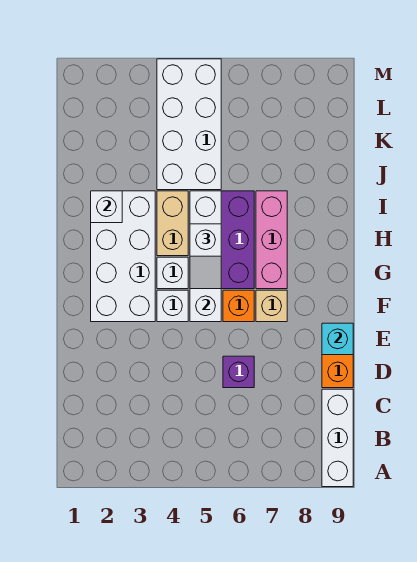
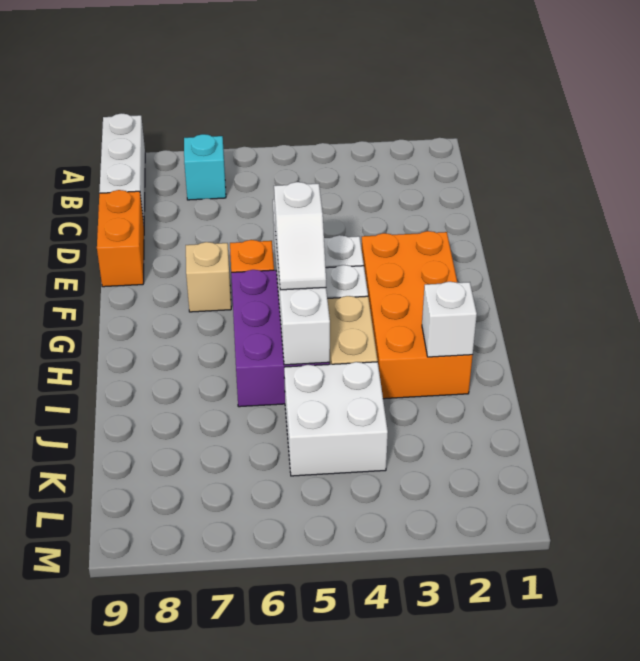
purple brick D6 level 1 -> none
cyan brick E9 level 2 -> cyan brick B7 level 1
white brick F2:I3 level 1 -> orange brick F2:I3 level 1
white slope G5:H5 level 3 top H -> white slope G5:H5 level 3 top G
pink brick G7:I7 level 1 -> none
white brick J4:M5 level 1 -> white brick J4:K5 level 1

